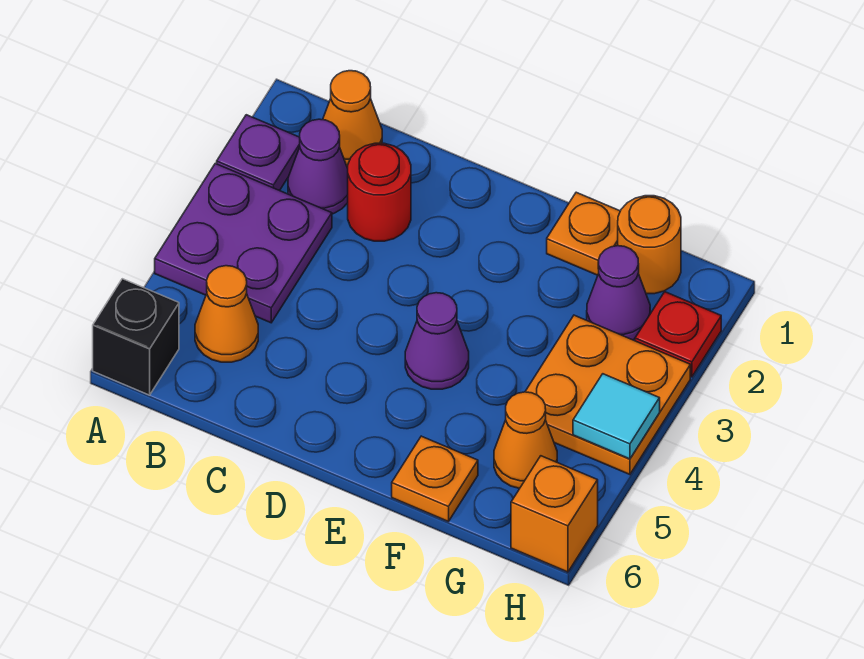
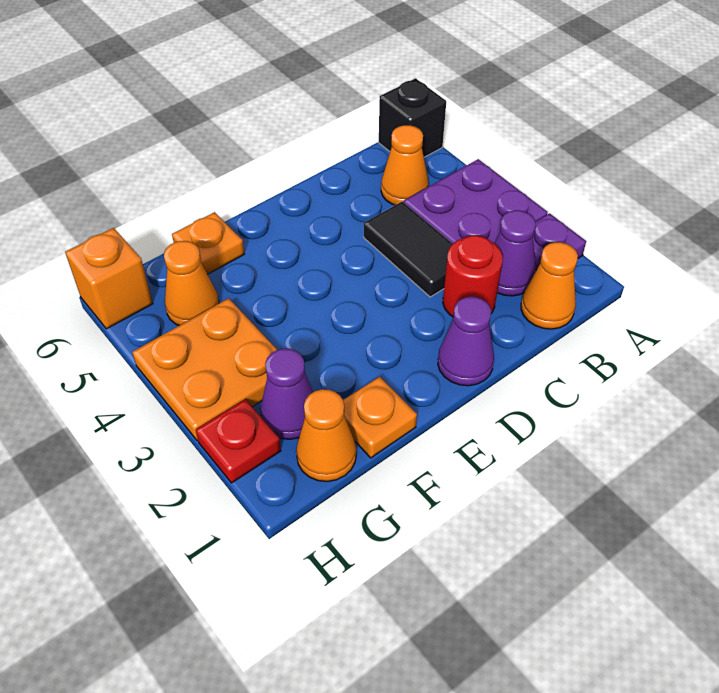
none -> black tile C3:C4 level 1
purple cone E4 level 1 -> purple cone D1 level 1
orange round brick G1 level 1 -> orange cone G1 level 1
cyan tile H4 level 2 -> none

